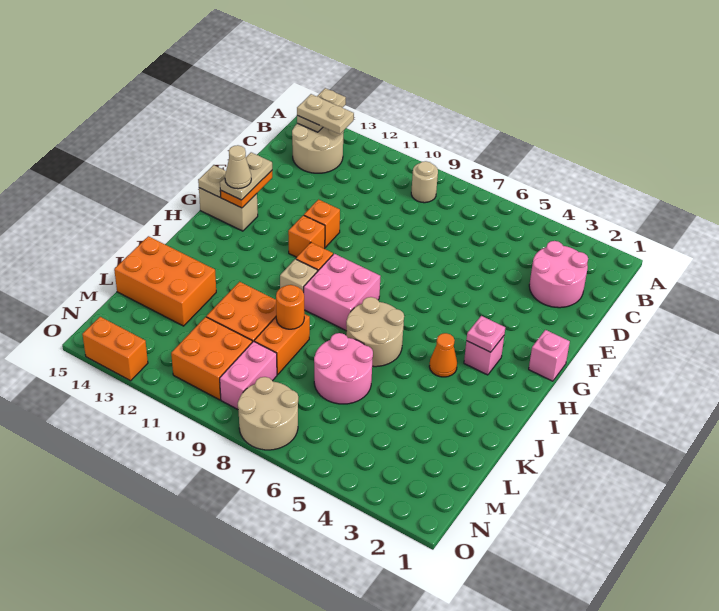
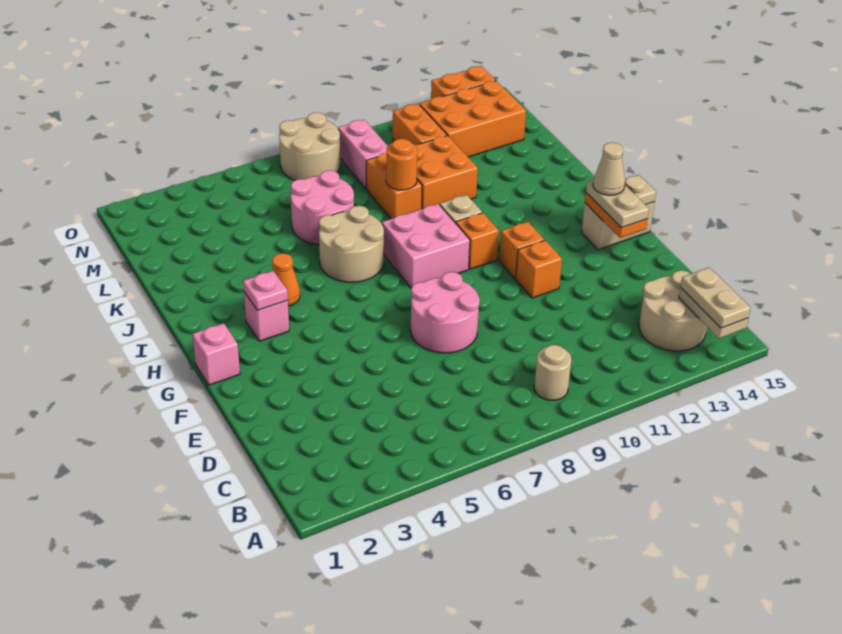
tan plate B13:B14 level 3 -> tan plate A14:B14 level 3
pink round brick C2:D3 level 1 -> pink round brick E7:F8 level 1
orange brick K13:L15 level 1 -> orange brick M12:N14 level 1
orange brick M10:N11 level 1 -> orange brick M11:N11 level 1

